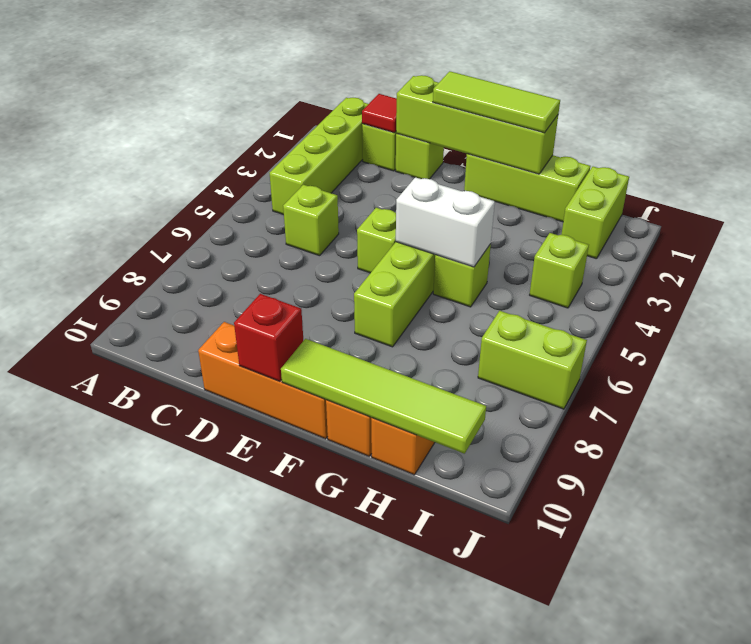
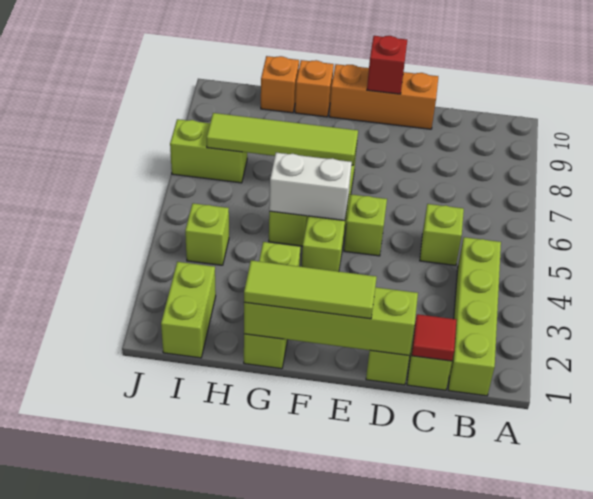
lime brick F1:H1 level 1 -> lime brick G1:G3 level 1
lime tile F10:I10 level 2 -> lime tile F7:I7 level 2

